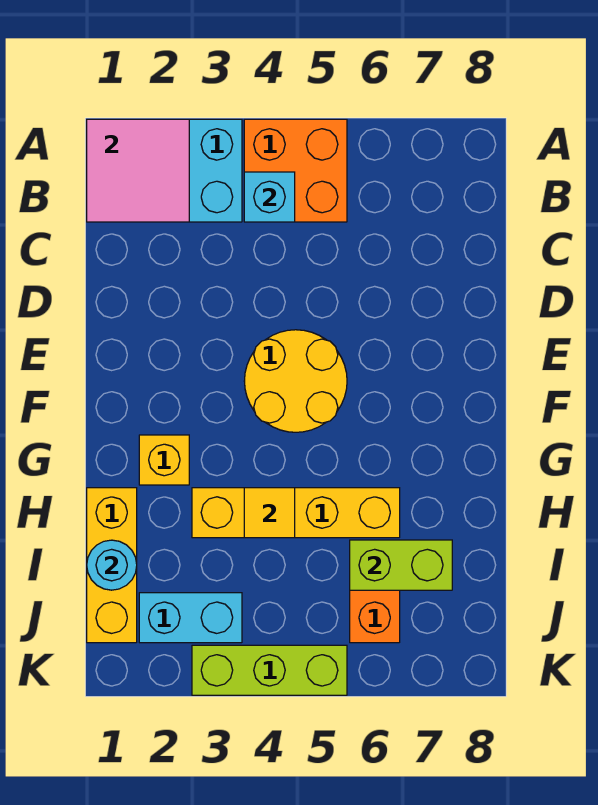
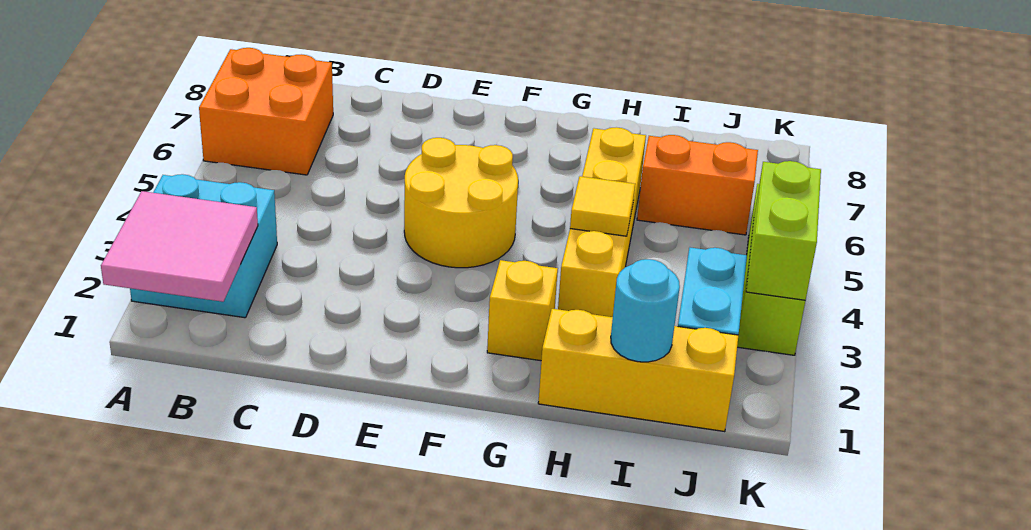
orange brick A4:B5 level 1 -> orange brick A6:B7 level 1
cyan brick B4 level 2 -> none
lime brick I6:I7 level 2 -> lime brick K3:K4 level 2

